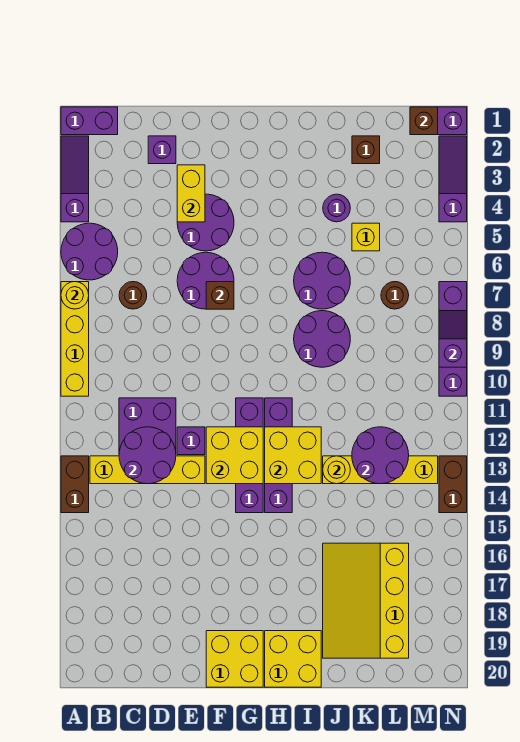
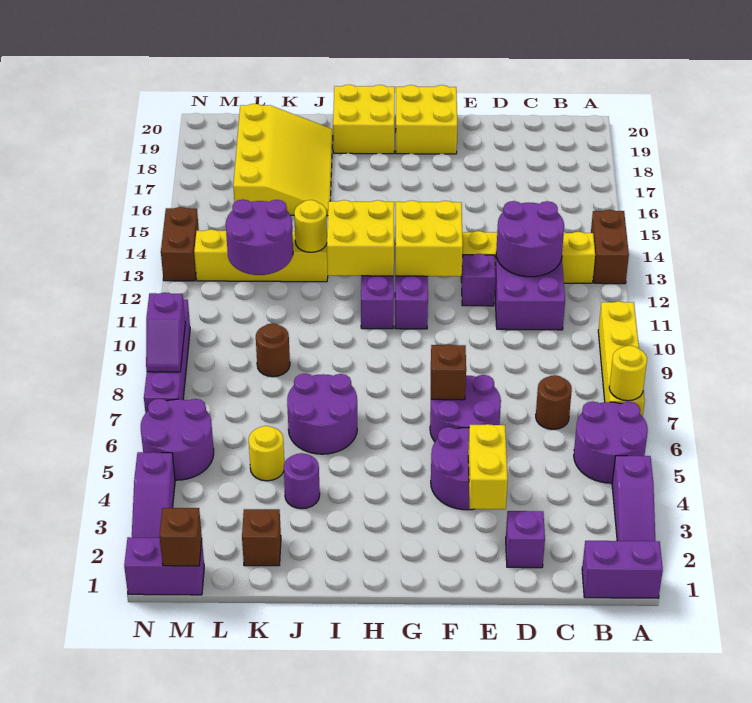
purple round brick I8:J9 level 1 -> purple round brick M5:N6 level 1
yellow brick K5 level 1 -> yellow round brick K5 level 1
brown round brick L7 level 1 -> brown round brick K9 level 1

